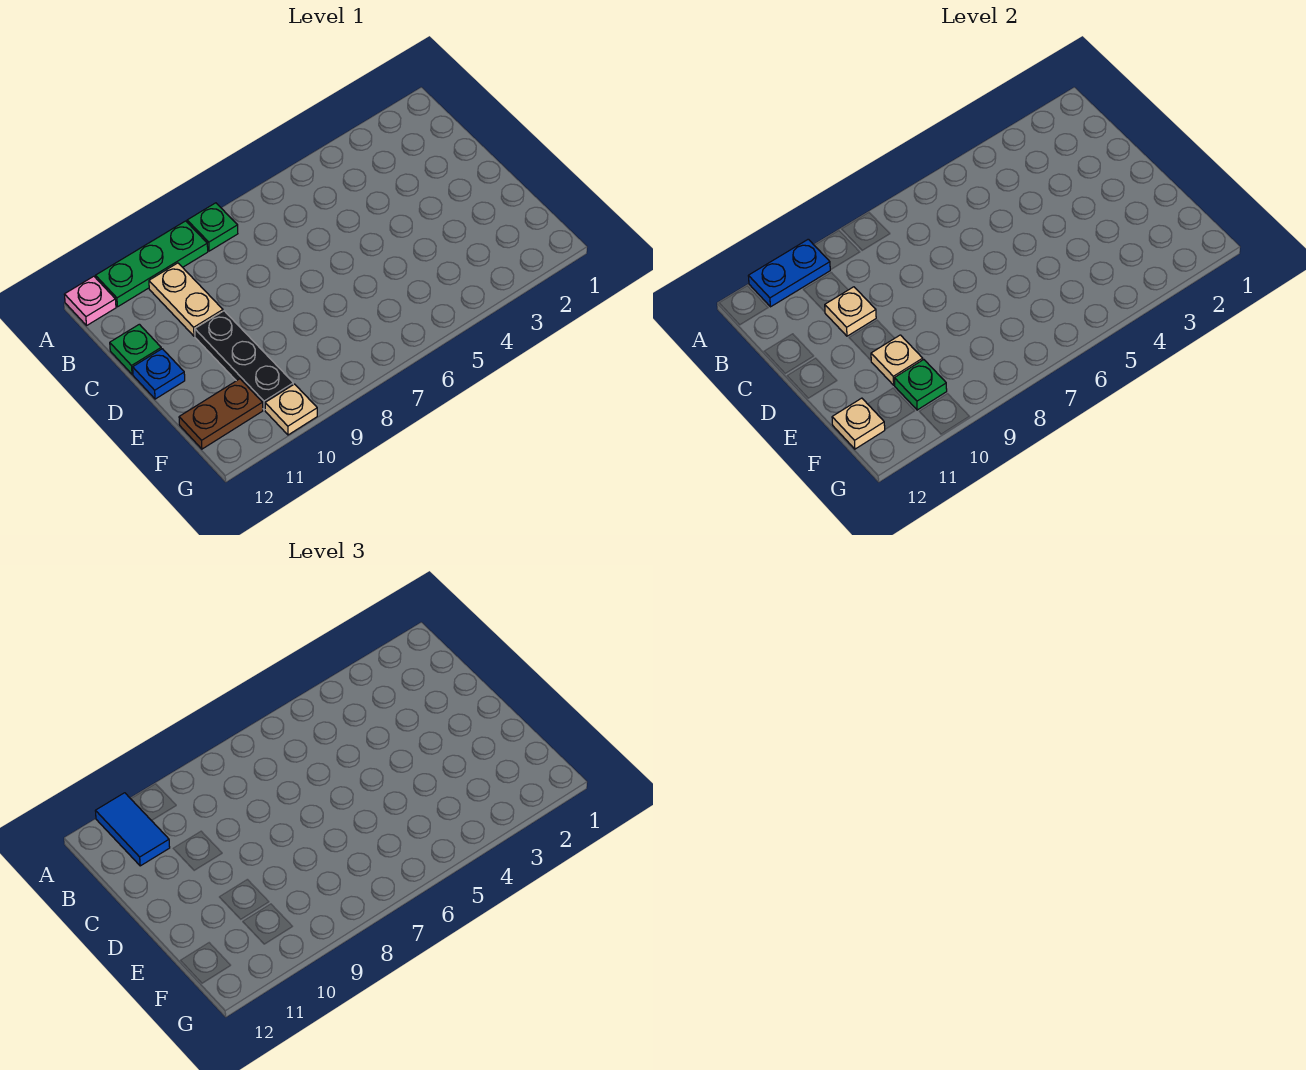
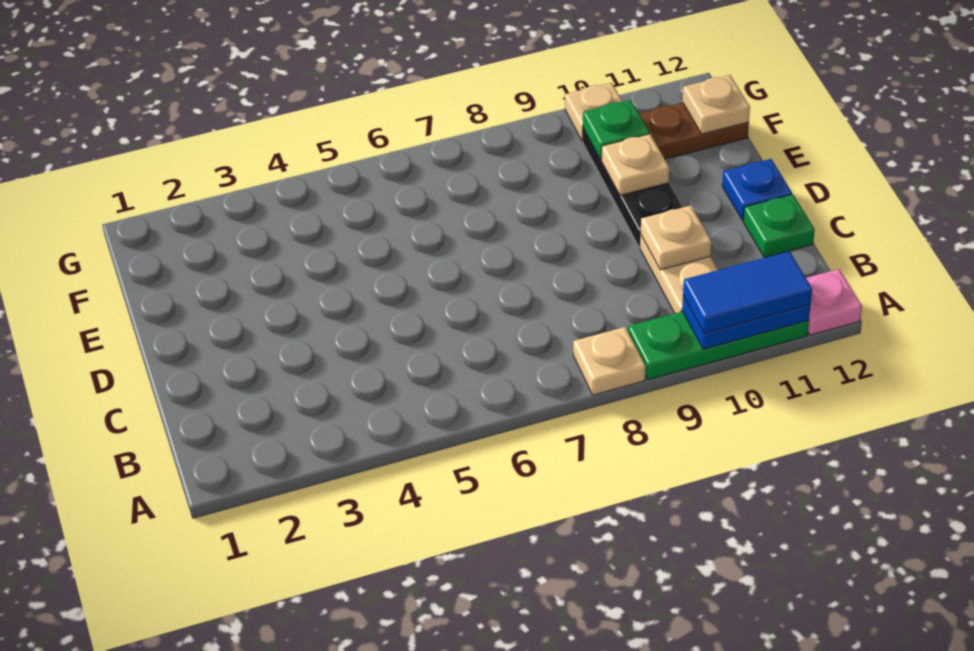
green plate A8 level 1 -> tan plate A8 level 1
blue tile A11:B11 level 3 -> blue tile A10:A11 level 3

